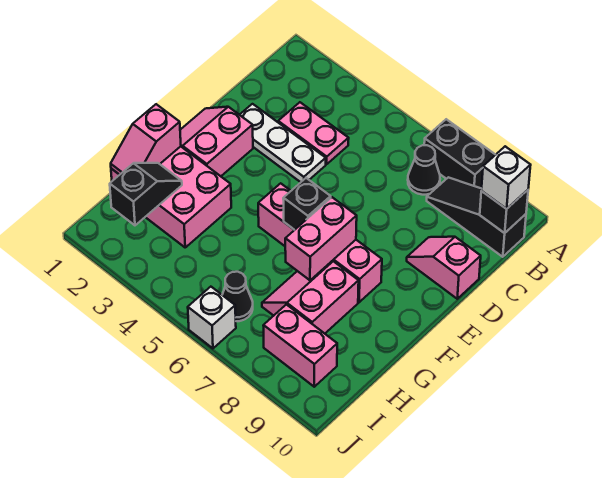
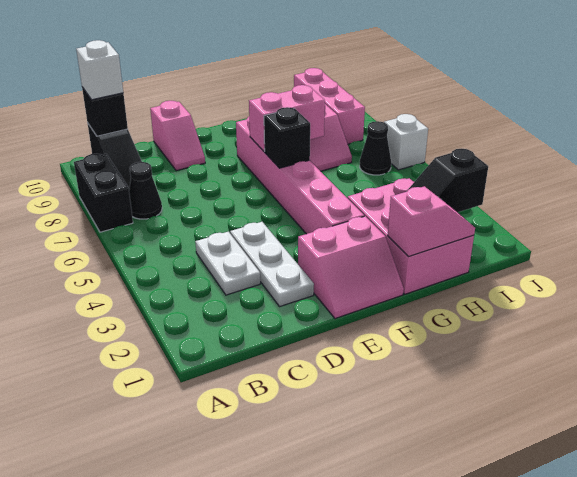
pink plate C3:C4 level 1 -> white plate C3:C4 level 1
pink brick F5:F8 level 1 -> pink brick F3:F8 level 1
pink brick I8:I9 level 1 -> pink brick I8:I10 level 1

